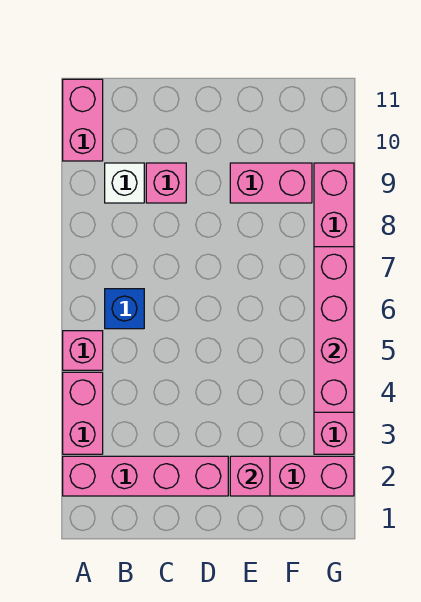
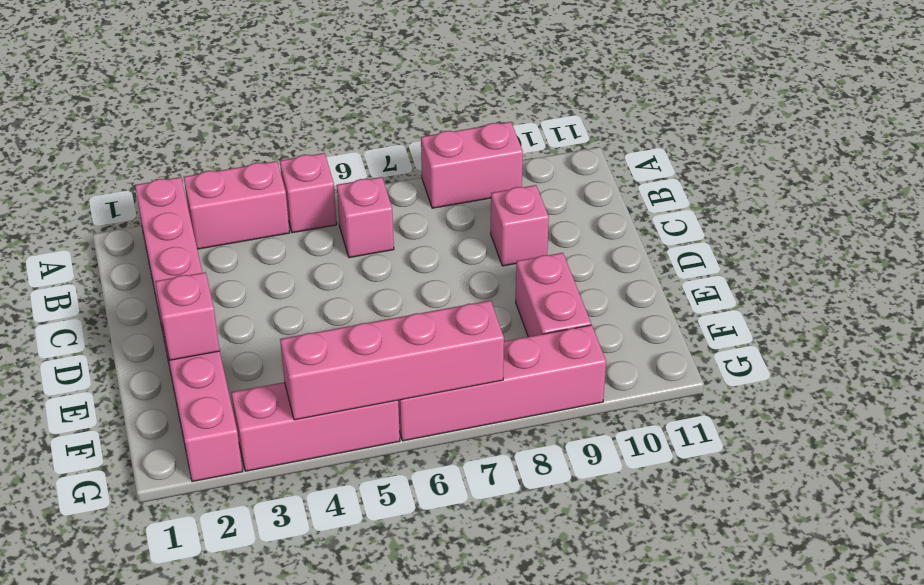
pink brick A10:A11 level 1 -> pink brick A8:A9 level 1
blue brick B6 level 1 -> pink brick B6 level 1
white brick B9 level 1 -> none

